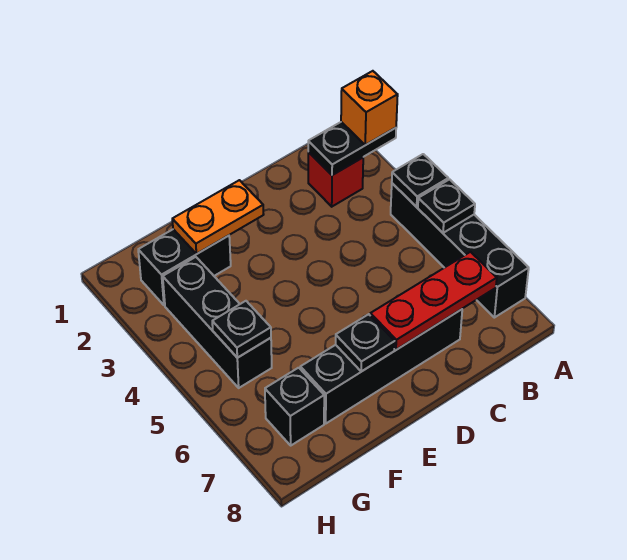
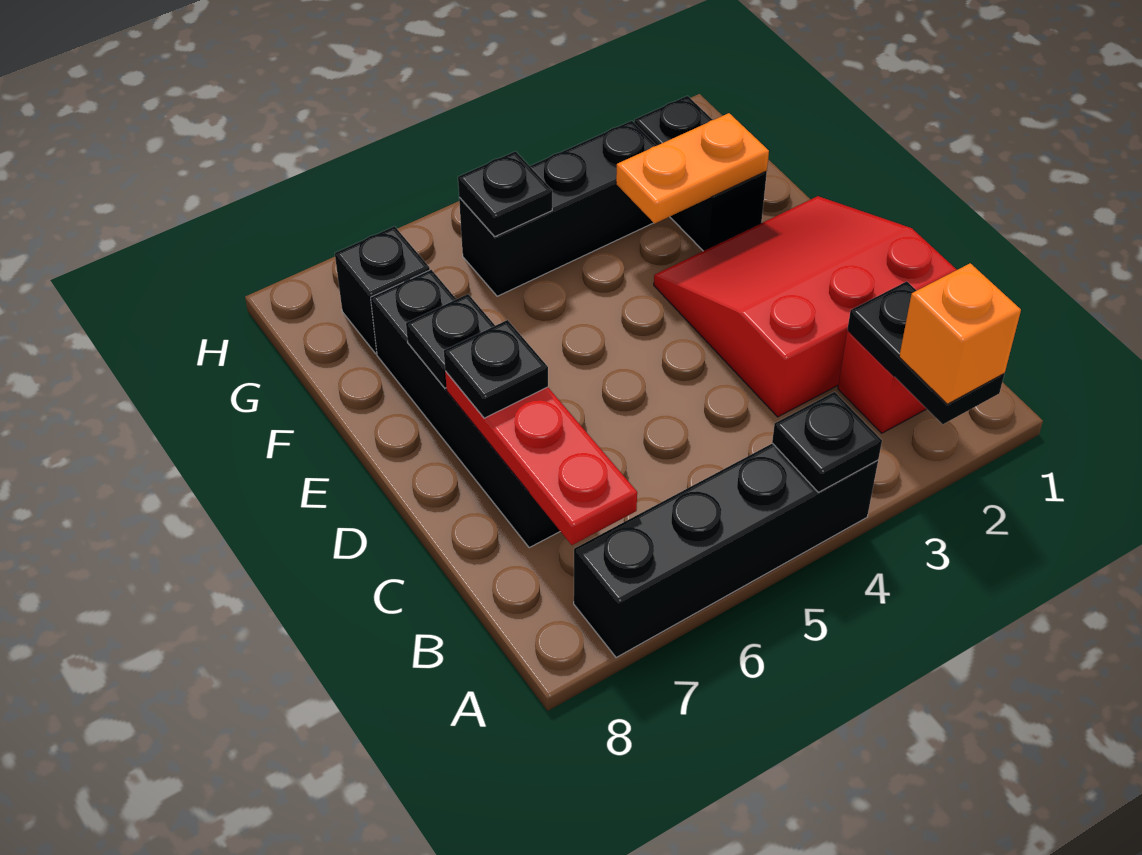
black plate A5 level 2 -> black plate D7 level 3
none -> red slope C1:E3 level 1 top C
orange plate E2:F2 level 2 -> orange plate F2:F3 level 2

